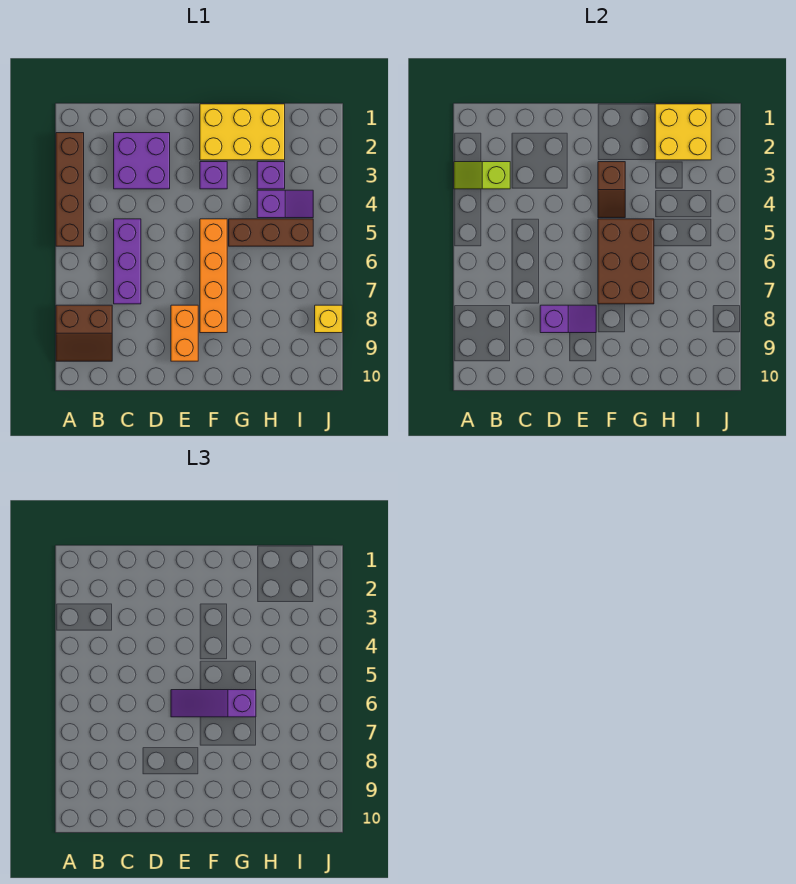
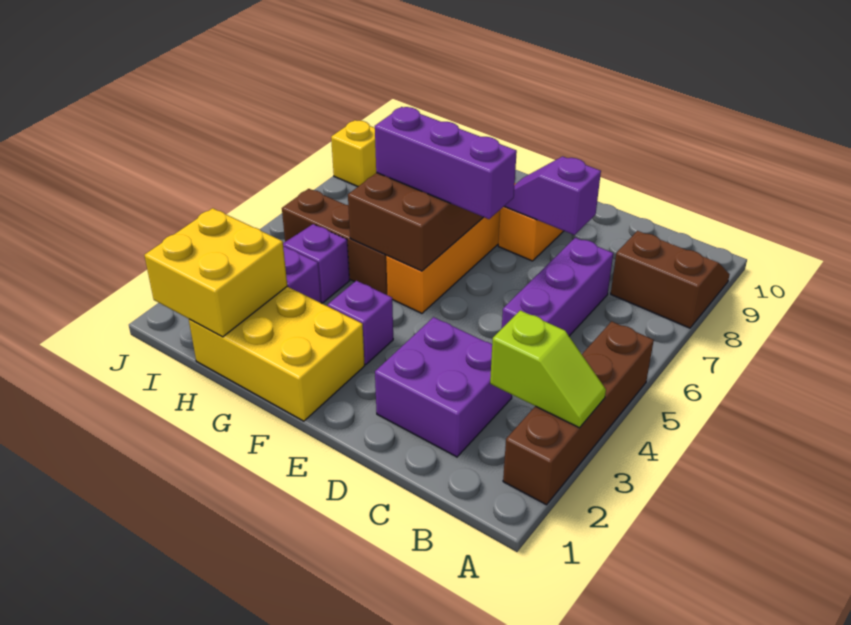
purple slope E6:G6 level 3 top G -> purple brick E6:G6 level 3
brown slope F3:F4 level 2 top 3 -> none

